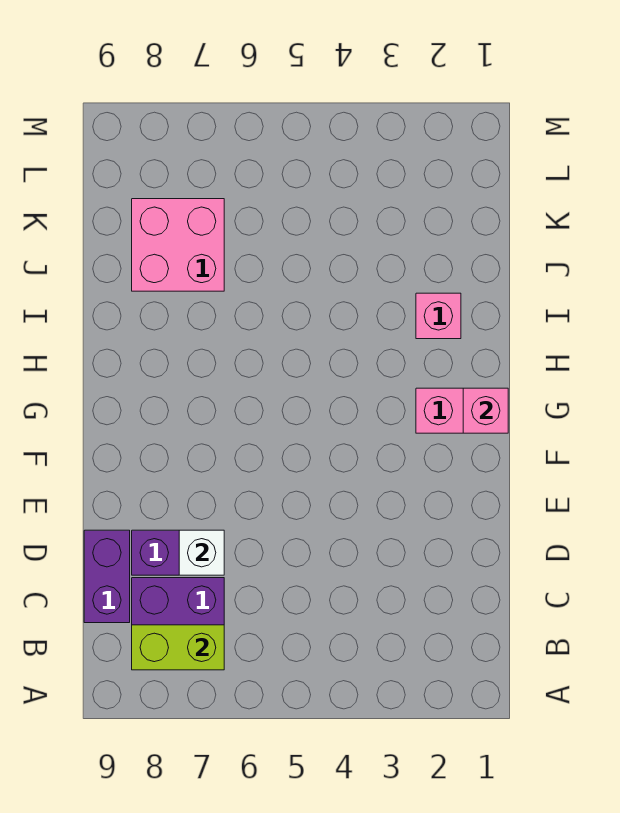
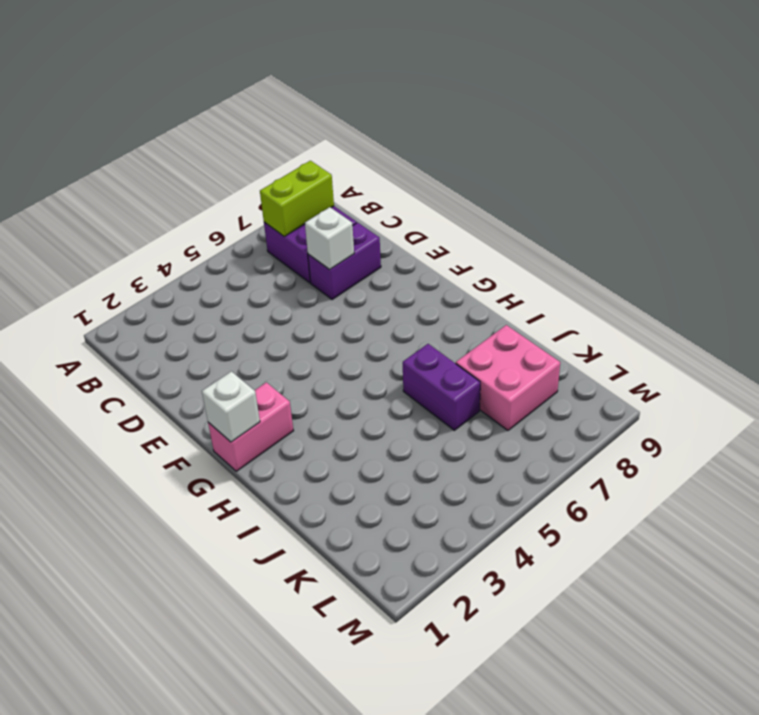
purple brick C9:D9 level 1 -> purple brick I6:J6 level 1
pink brick G1 level 2 -> white brick G1 level 2
pink brick I2 level 1 -> none

